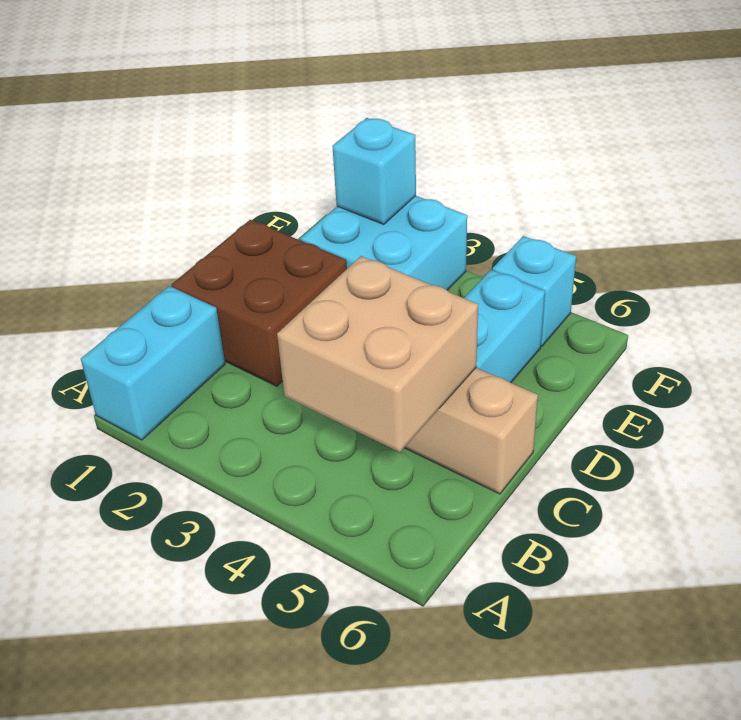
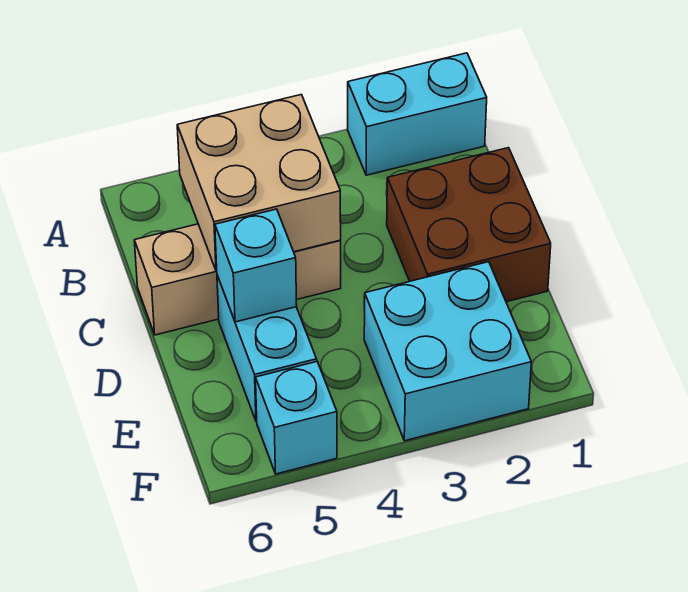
cyan brick A1:B1 level 1 -> cyan brick A1:A2 level 1
cyan brick F2 level 2 -> cyan brick D5 level 2

